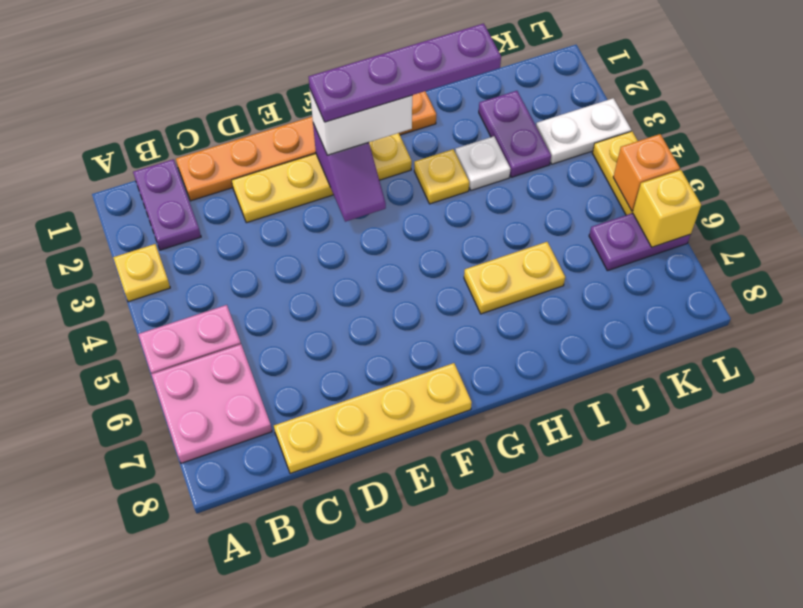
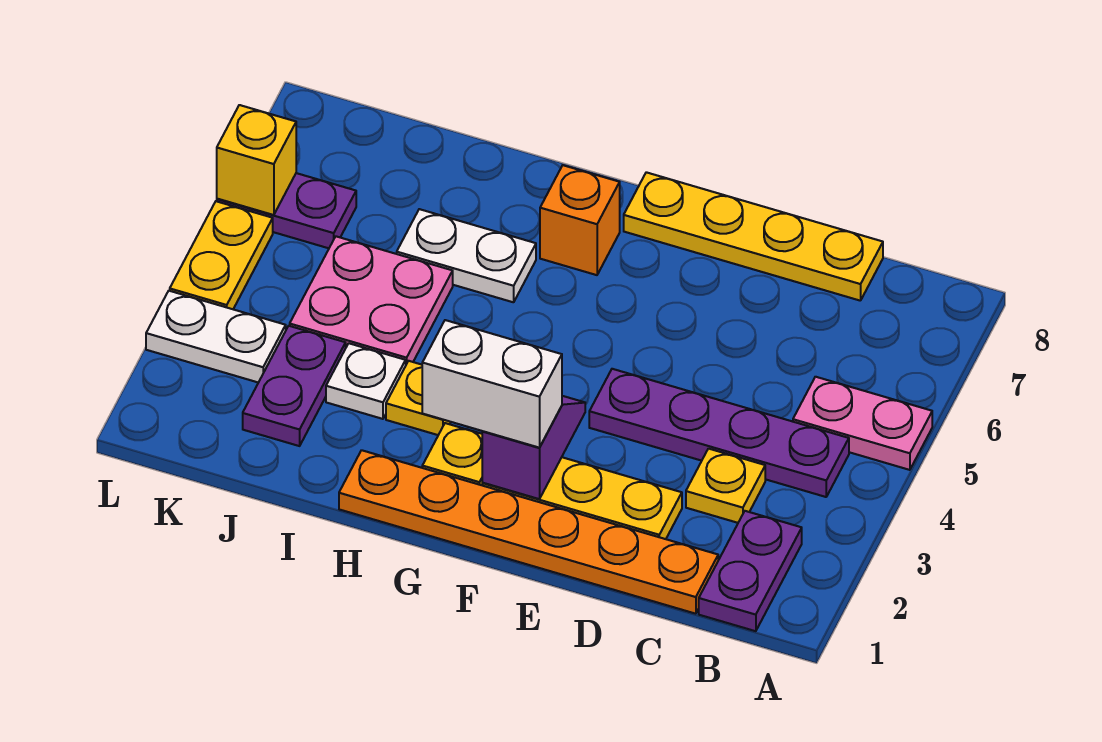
yellow plate A3 level 1 -> yellow plate C3 level 1
pink plate A6:B7 level 1 -> pink plate I4:J5 level 1
purple plate F2:I2 level 4 -> purple plate B4:E4 level 1
yellow plate H6:I6 level 1 -> white plate H6:I6 level 1
orange brick L5 level 2 -> orange brick G7 level 1

